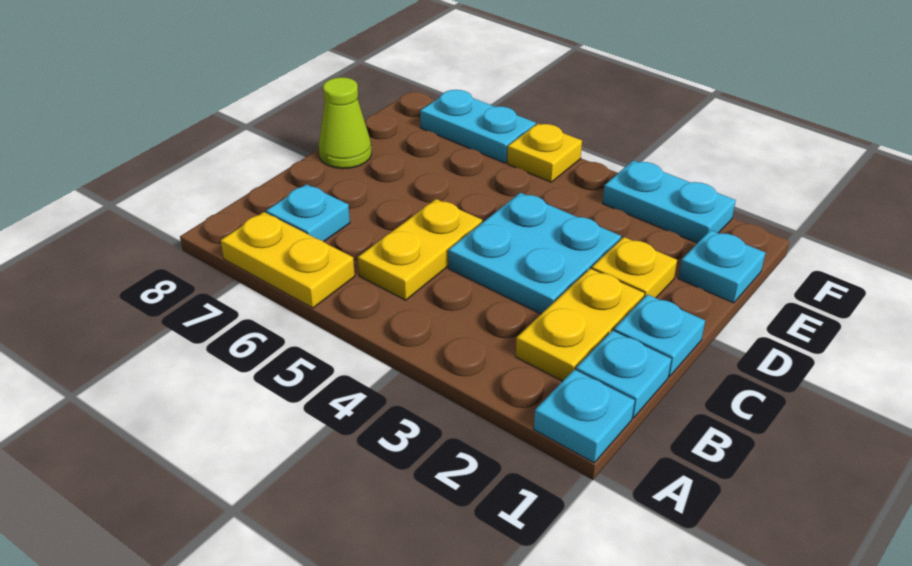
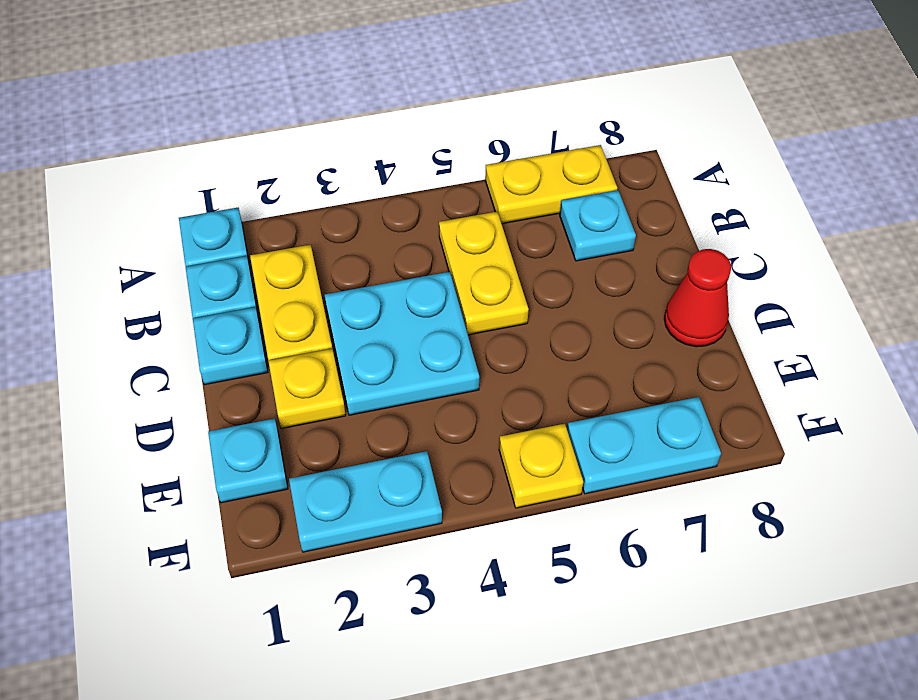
lime cone D8 level 1 -> red cone D8 level 1

